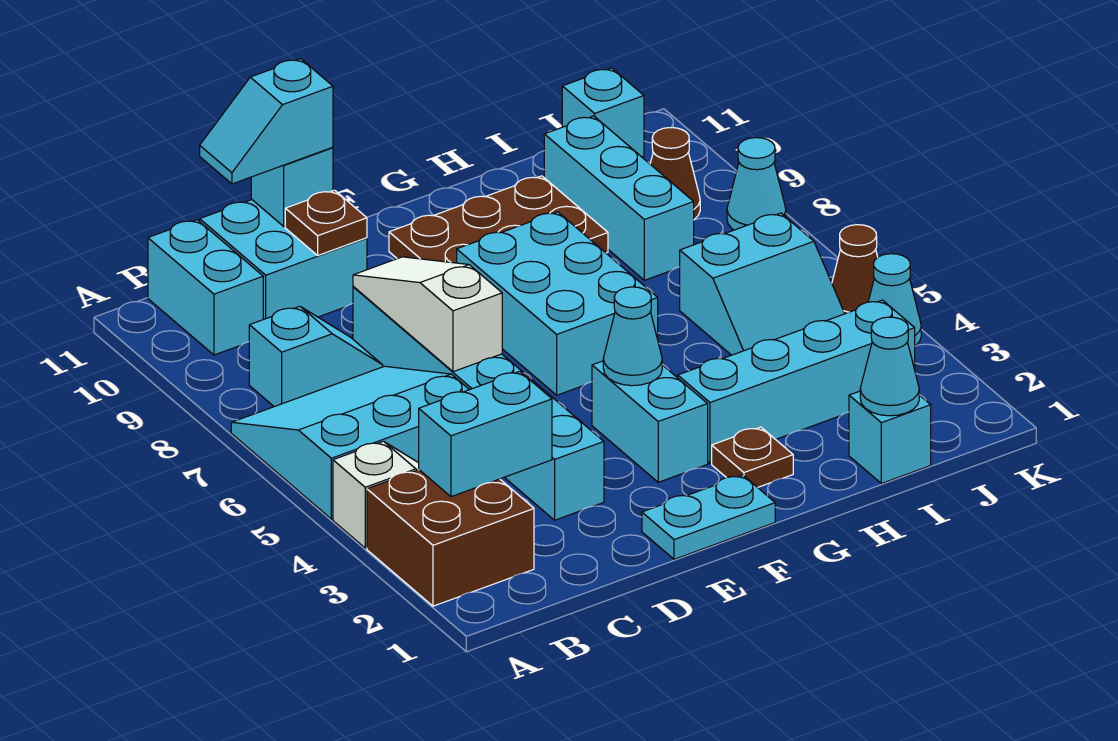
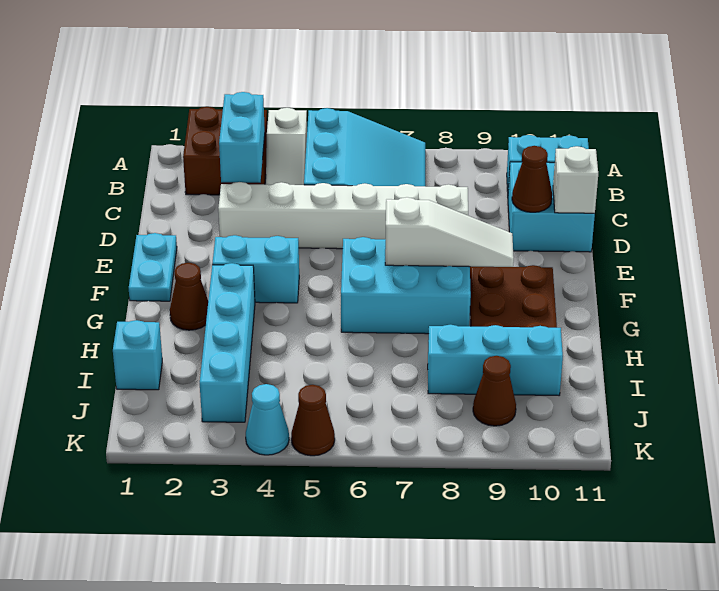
cyan slope B8:C8 level 1 top B -> none
cyan slope C11:D11 level 3 top D -> none
cyan brick D3:D8 level 1 -> white brick D3:D8 level 1
white slope D6:D8 level 2 top 6 -> white slope F7:F9 level 2 top 7
brown plate D10 level 2 -> brown cone D10 level 2
cyan brick D11 level 2 -> white brick D11 level 2
cyan cone F4 level 2 -> none
brown plate G2 level 1 -> brown cone G2 level 1
cyan cone I1 level 2 -> none
cyan slope I5:J6 level 1 top 6 -> none
cyan brick J11 level 1 -> none
cyan cone K8 level 1 -> none

